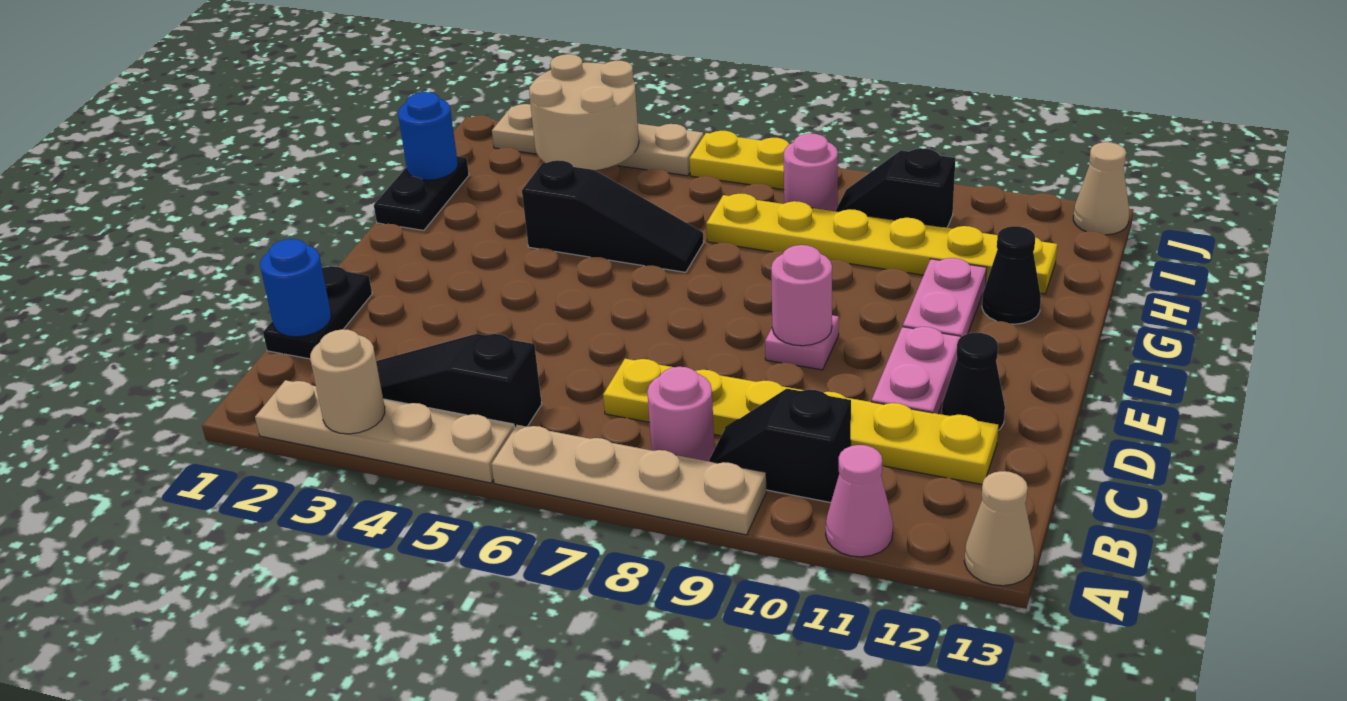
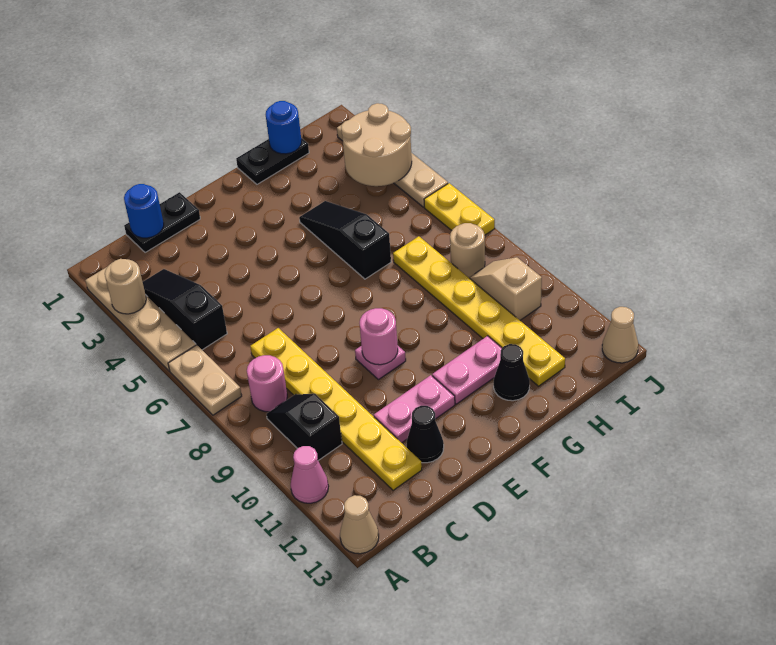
tan plate A6:A9 level 1 -> tan plate A6:A7 level 1
black slope G4:G6 level 1 top 4 -> black slope G4:G6 level 1 top 6
pink round brick I8 level 1 -> tan round brick I8 level 1
black slope I9:I10 level 1 top 10 -> tan slope I9:I10 level 1 top 10

